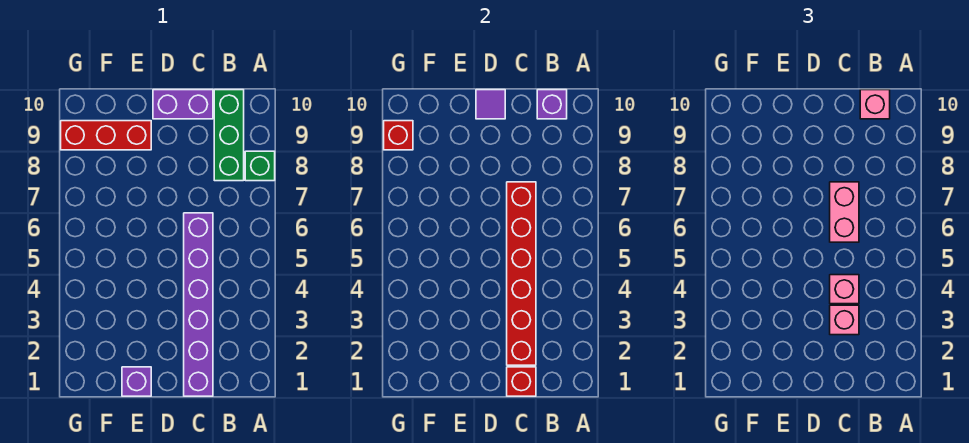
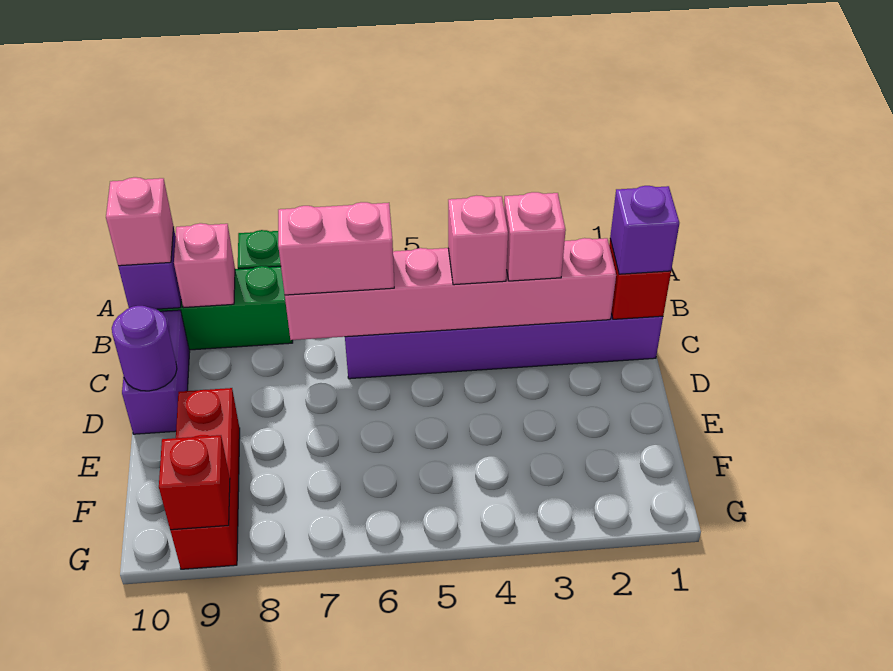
none -> pink brick B9 level 2
red brick C2:C7 level 2 -> pink brick C2:C7 level 2
purple tile D10 level 2 -> purple round brick D10 level 2
purple brick E1 level 1 -> purple brick C1 level 3

